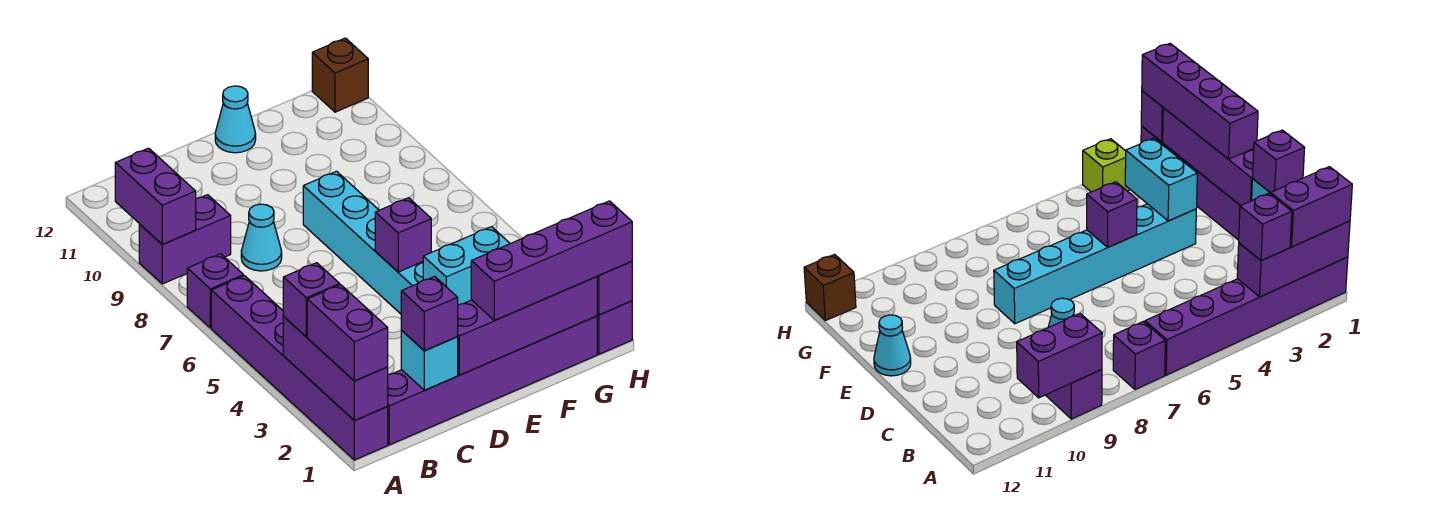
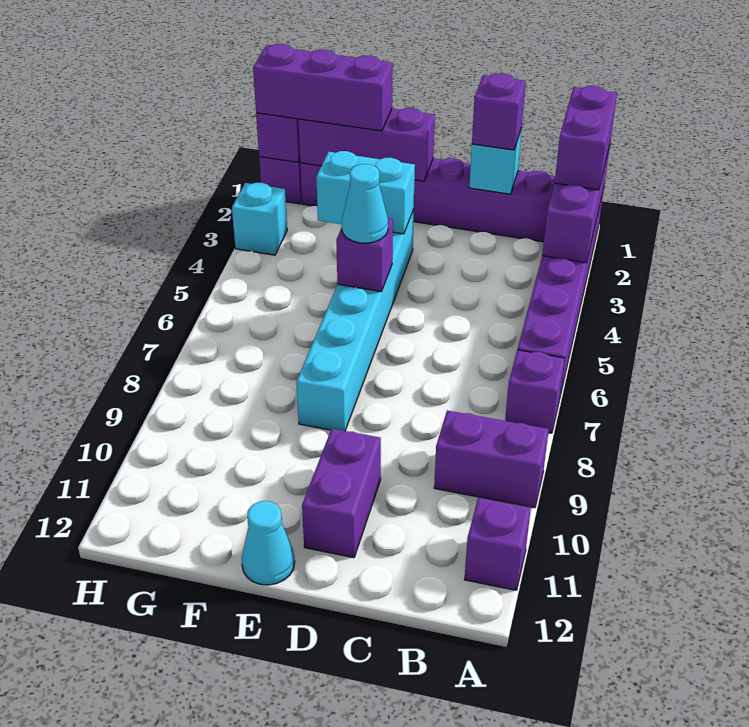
purple brick A3 level 3 -> purple brick A11 level 1
purple brick A9:A10 level 2 -> purple brick D10:D11 level 1
cyan cone C8 level 1 -> cyan cone E5 level 3
purple brick D1:G1 level 2 -> purple brick E1:G1 level 2
purple brick E1:H1 level 3 -> purple brick F1:H1 level 3
lime brick H3 level 1 -> cyan brick H3 level 1
brown brick H12 level 1 -> none

